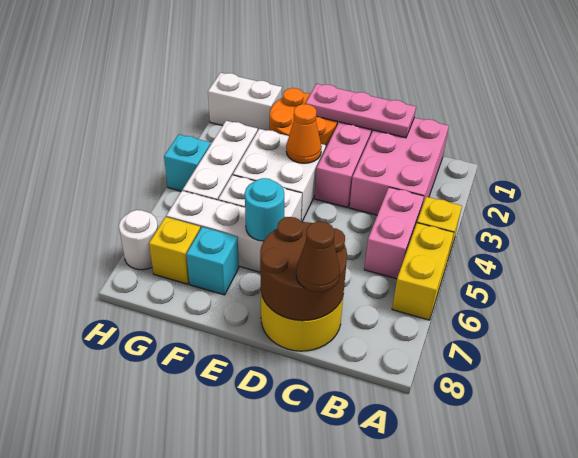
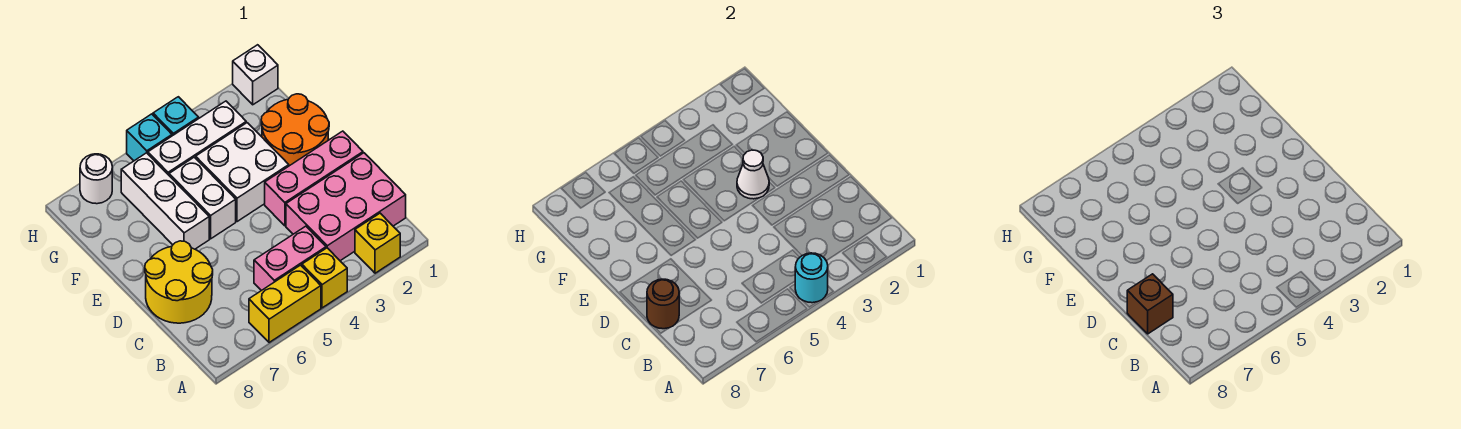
pink plate C1:E1 level 2 -> none
brown round brick C7:D8 level 2 -> brown round brick C8 level 2
brown cone C8 level 3 -> brown brick C8 level 3
orange cone E3 level 2 -> white cone E3 level 2
cyan round brick E6 level 2 -> cyan round brick A4 level 2
cyan brick F7 level 1 -> cyan brick H5 level 1
white brick G1:H1 level 1 -> white brick H1 level 1
yellow brick G7 level 1 -> yellow brick A2 level 1

